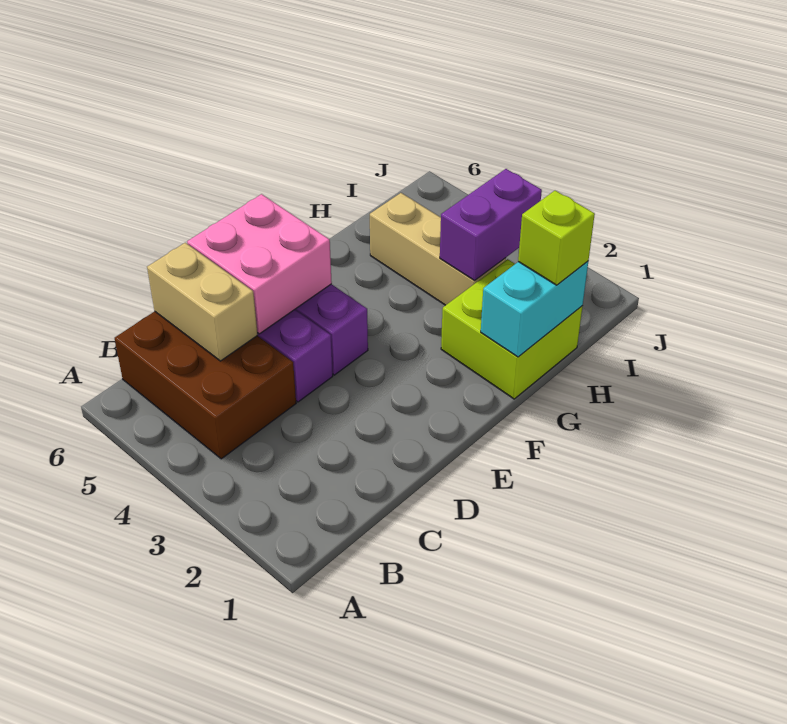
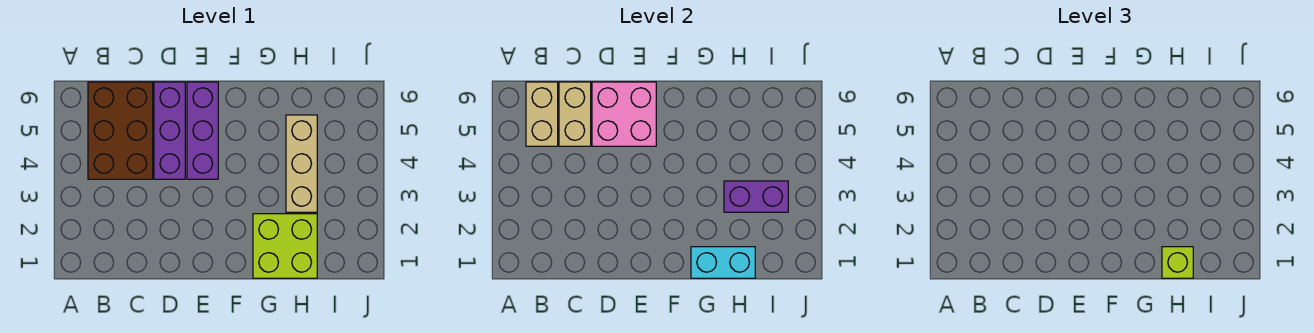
none -> tan brick B5:B6 level 2

